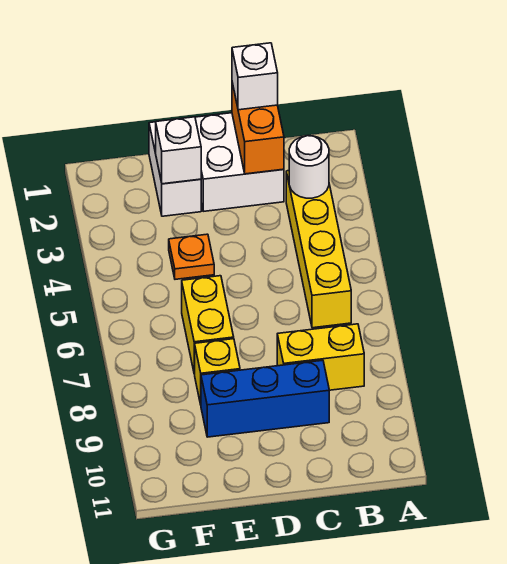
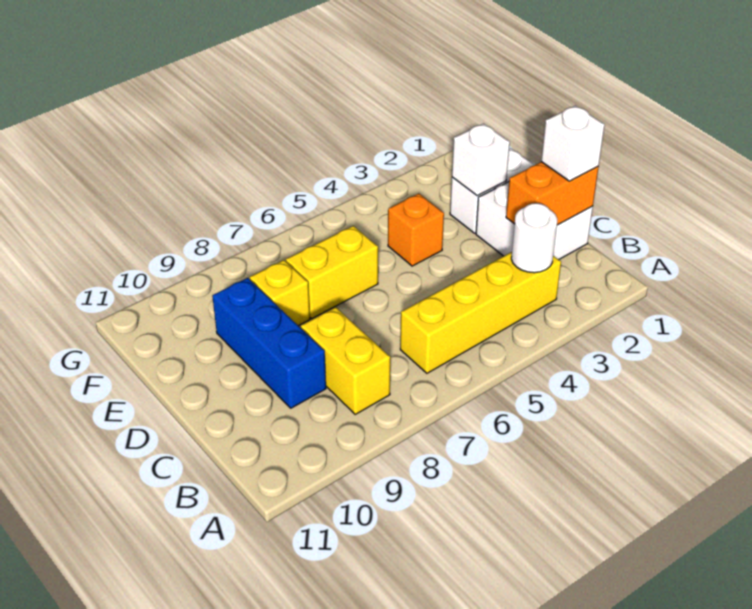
orange plate E4 level 1 -> orange brick E4 level 1

